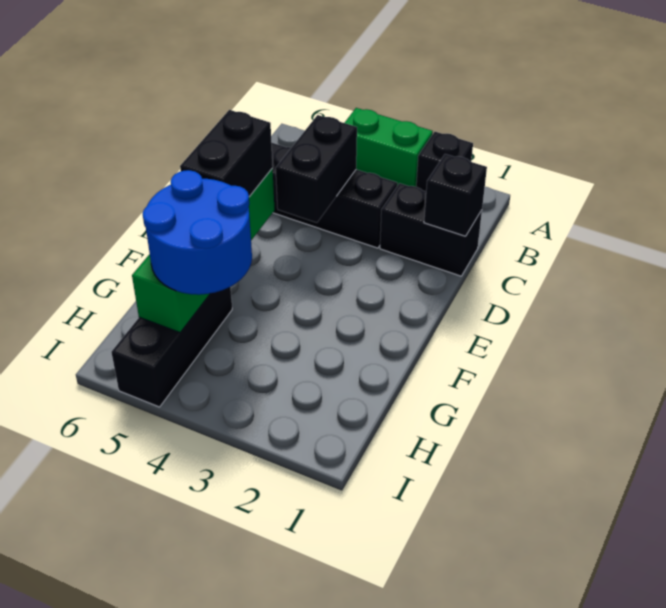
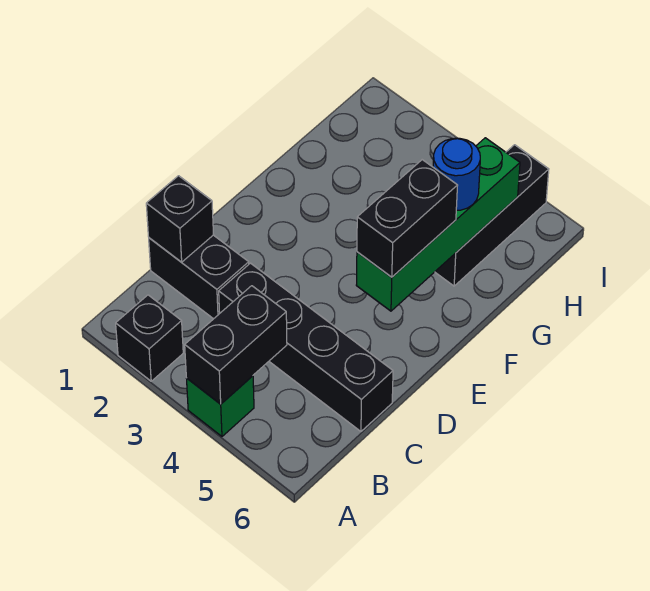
green brick A3:A4 level 1 -> green brick A4 level 1
black brick C4:D4 level 2 -> black brick A4:B4 level 2
blue round brick G4:H5 level 3 -> blue round brick G5 level 3

